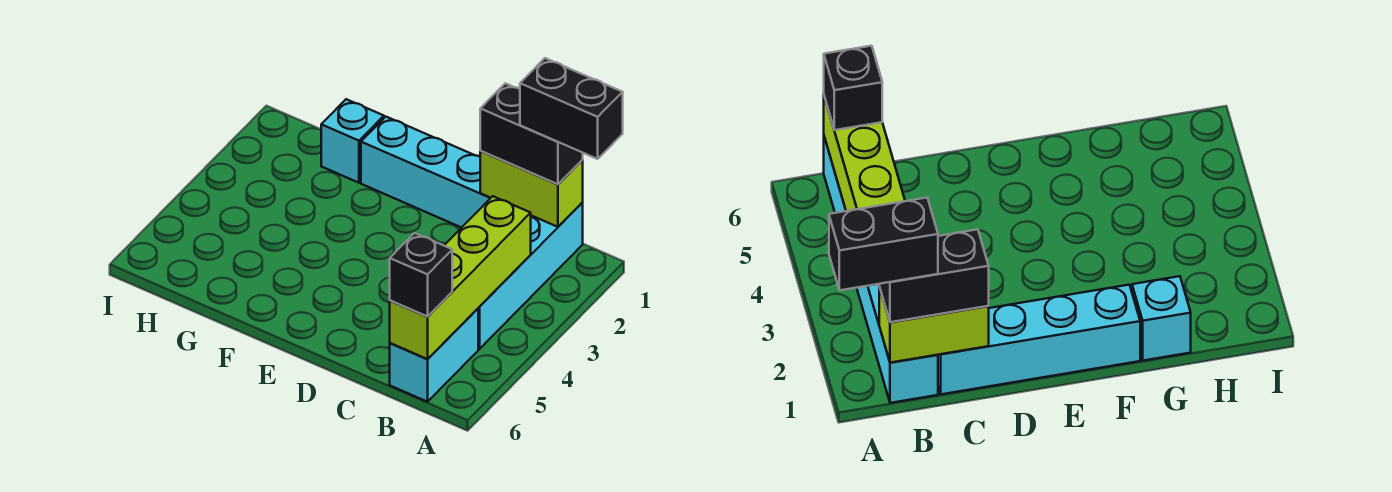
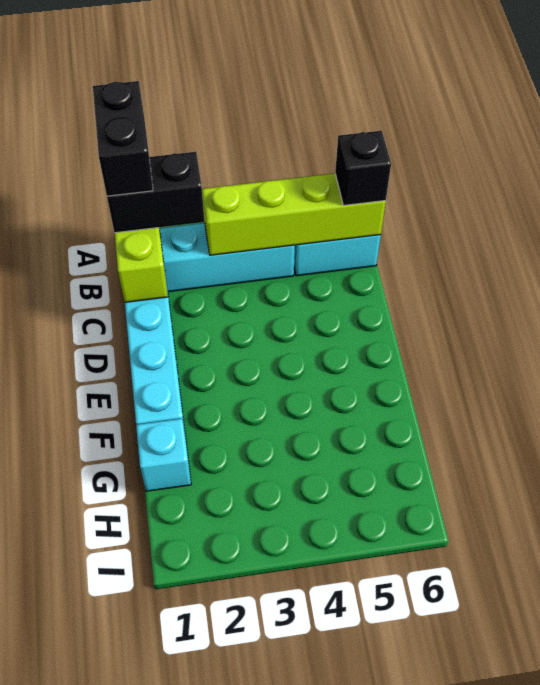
black brick B1:C1 level 3 -> black brick B1:B2 level 3

